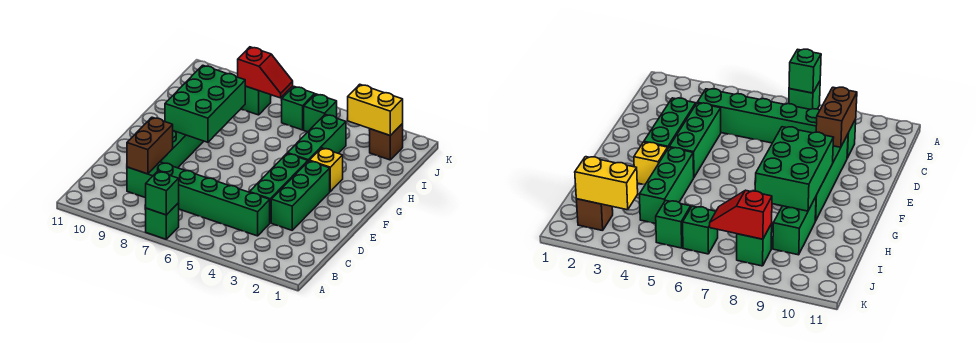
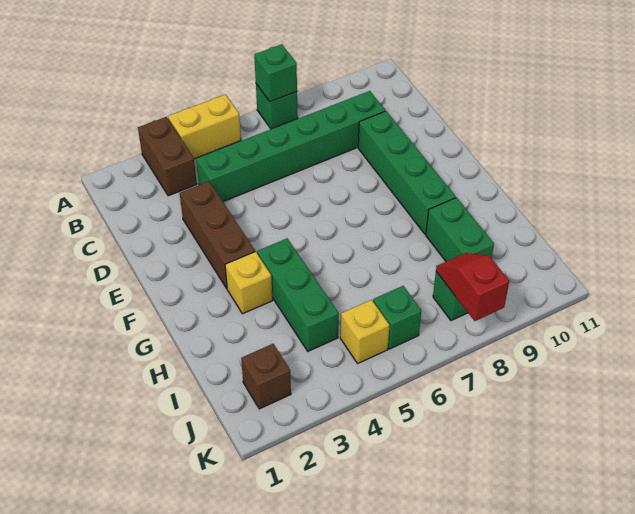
brown brick C9:D9 level 2 -> brown brick A3:B3 level 1
green brick D3:F3 level 1 -> brown brick D3:F3 level 1
green brick D4:F4 level 1 -> none
green brick F8:H9 level 2 -> none
yellow brick J2:J3 level 2 -> yellow brick A4:A5 level 1
green brick J5 level 1 -> yellow brick J5 level 1
red slope J7:J8 level 2 top 8 -> red slope J8:K8 level 2 top K

